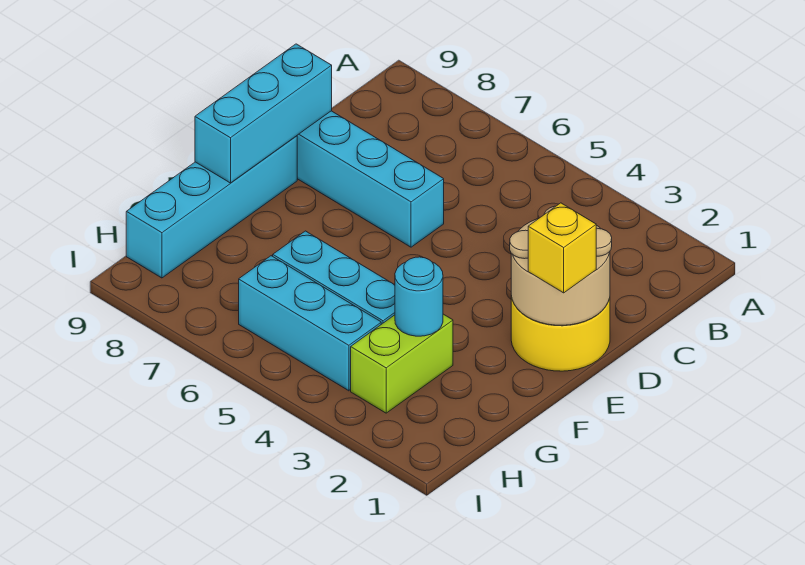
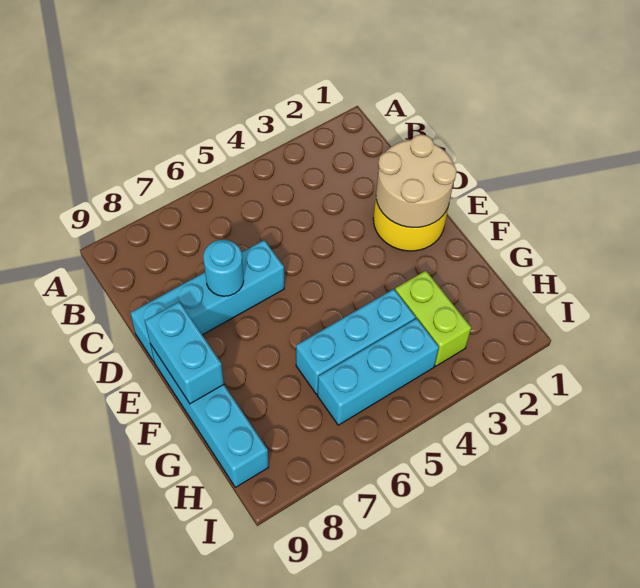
cyan brick D9:F9 level 2 -> cyan brick E9:F9 level 2
yellow brick E1 level 3 -> none
cyan round brick G3 level 2 -> cyan round brick D7 level 2

